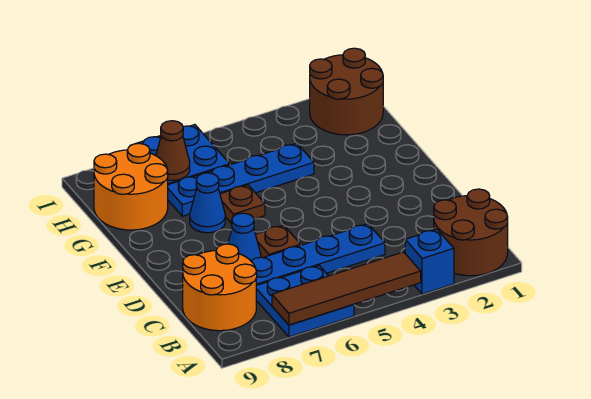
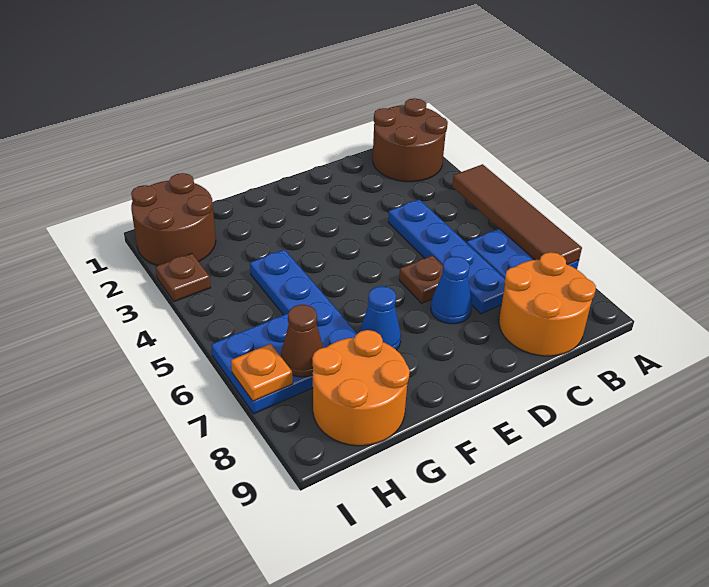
blue brick A3 level 1 -> none
brown plate F6 level 1 -> brown plate I3 level 1
none -> orange plate I7 level 2

